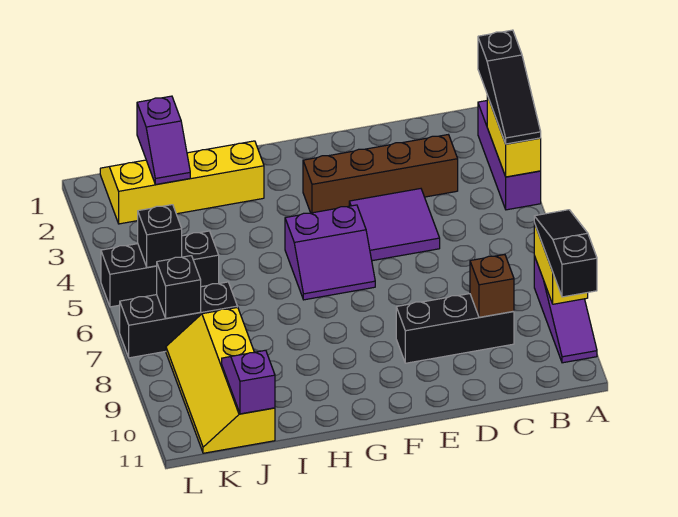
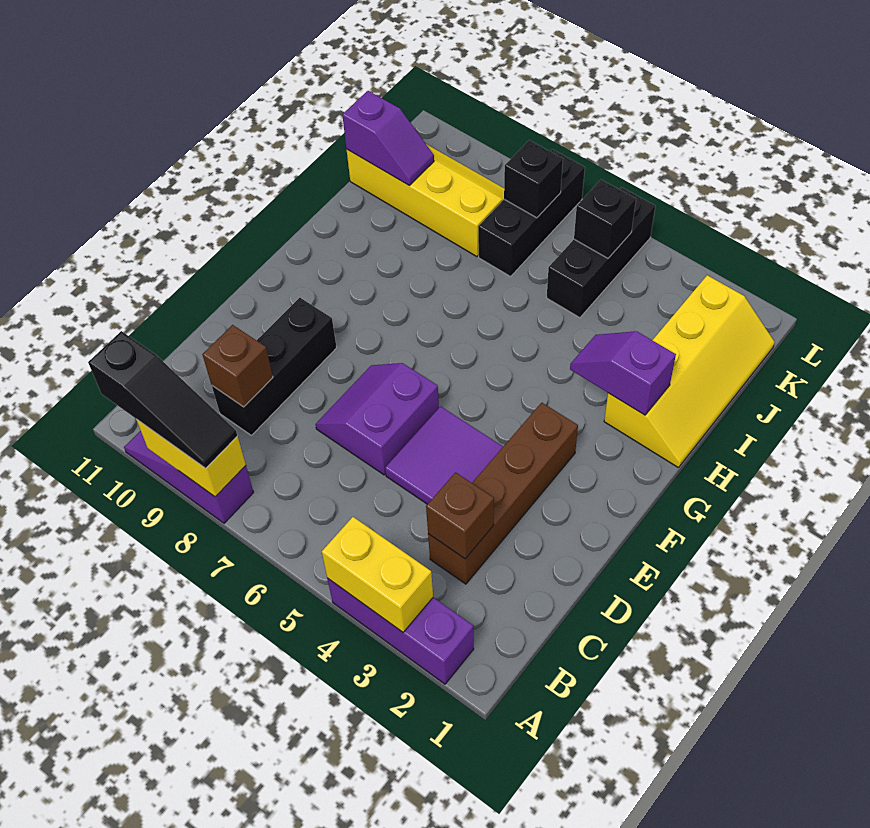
black slope A2:A4 level 3 top 2 -> none
none -> brown brick C3 level 2
purple slope F5:G6 level 1 top 5 -> purple slope D6:E7 level 1 top 6
purple slope J1:J2 level 2 top 1 -> purple slope H2:H3 level 2 top 2

